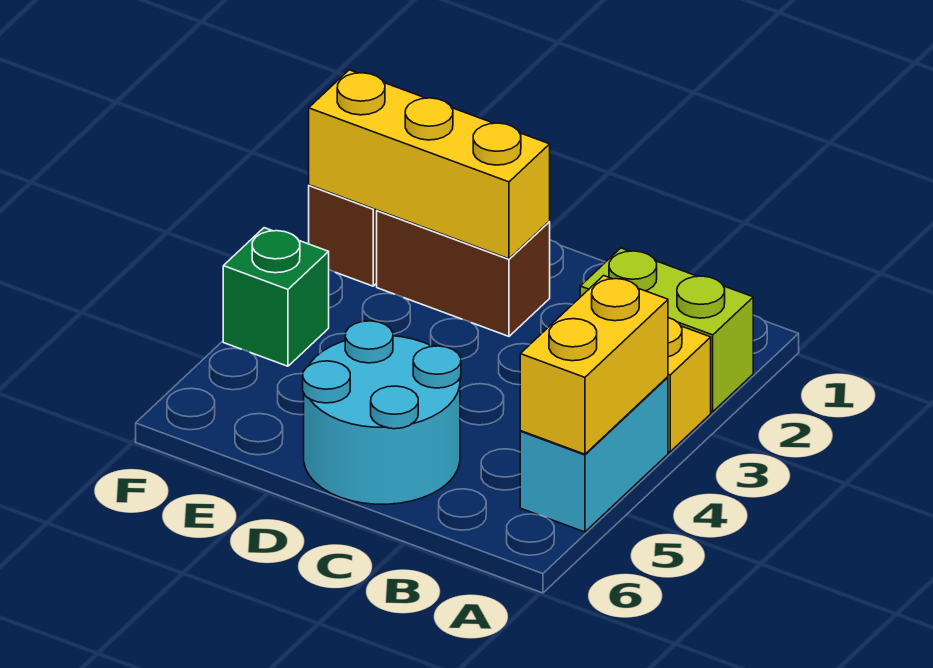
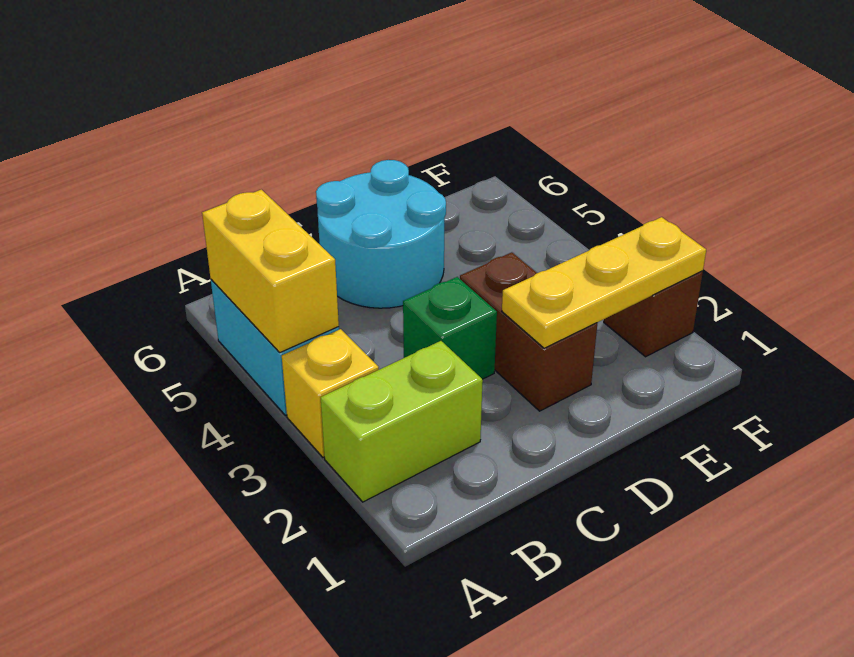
brown brick D2:E2 level 1 -> brown brick D2:D3 level 1
yellow brick D2:F2 level 2 -> yellow plate D2:F2 level 2
green brick F4 level 1 -> green brick C3 level 1

